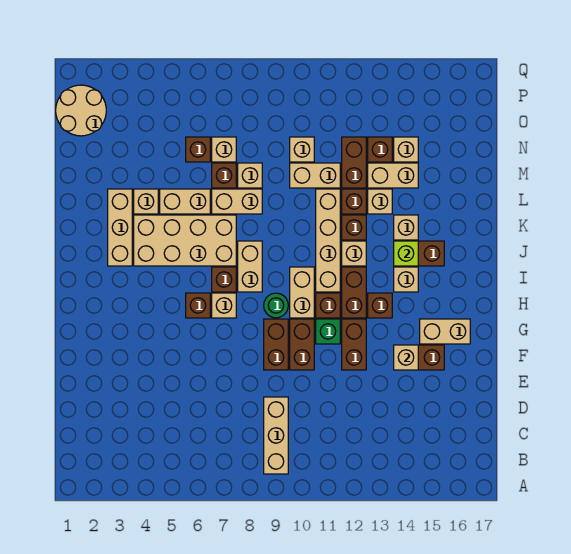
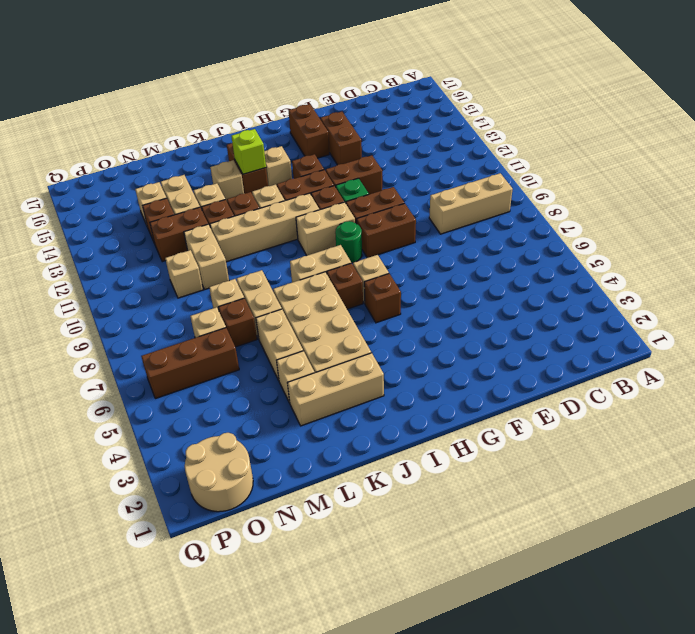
tan brick F14 level 2 -> none
tan brick G15:G16 level 1 -> brown brick G15:G16 level 1
brown brick N6 level 1 -> brown brick N6:P6 level 1

